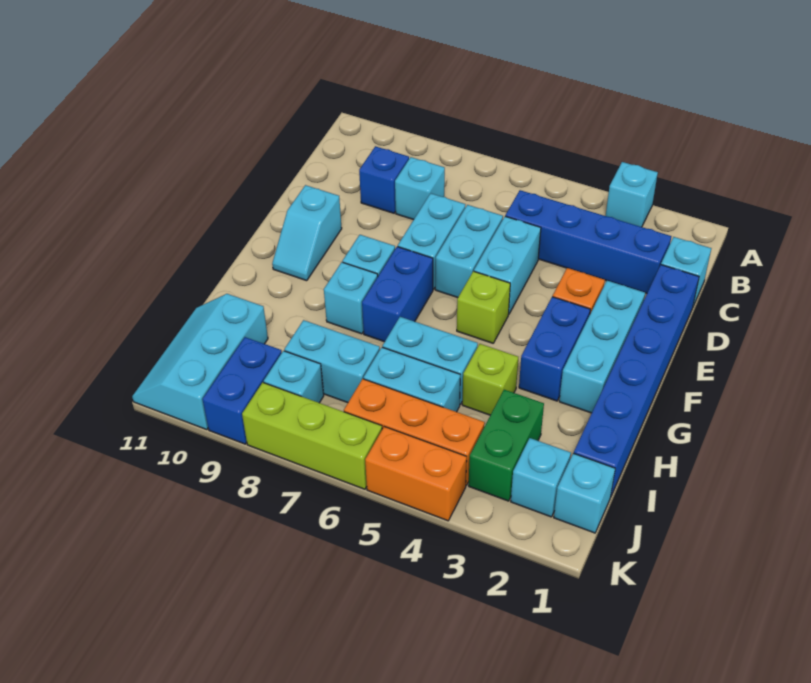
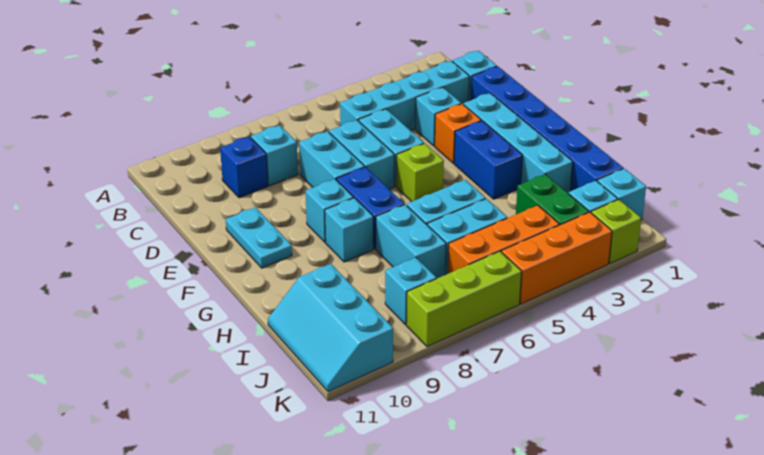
cyan brick A3 level 1 -> cyan brick D3 level 1
blue brick C2:C5 level 1 -> cyan brick C2:C5 level 1
cyan brick E2:G2 level 1 -> cyan brick E2:H2 level 1
cyan slope E10:F10 level 1 top E -> cyan plate E10:F10 level 1
lime brick H4 level 1 -> lime brick K2 level 1
cyan brick I7:I8 level 1 -> cyan brick H7:I7 level 1
blue brick J9:K9 level 1 -> none
orange brick K4:K5 level 1 -> orange brick K3:K5 level 1

